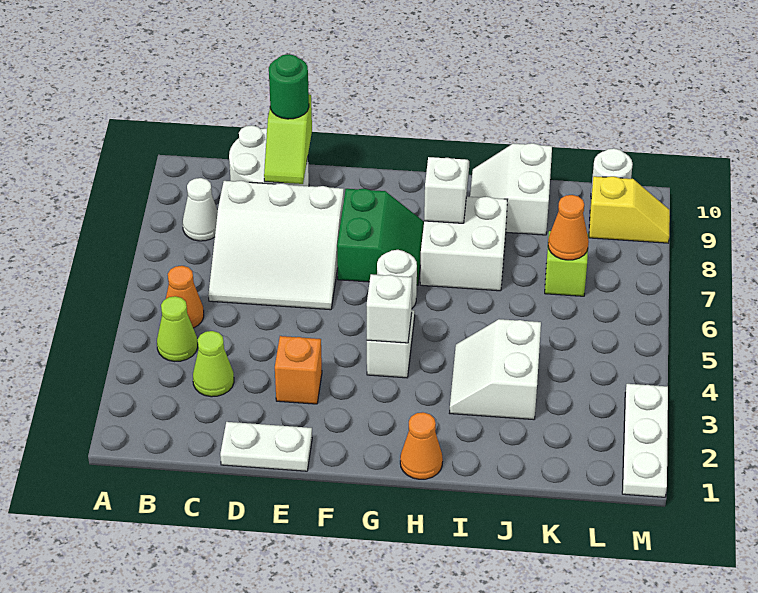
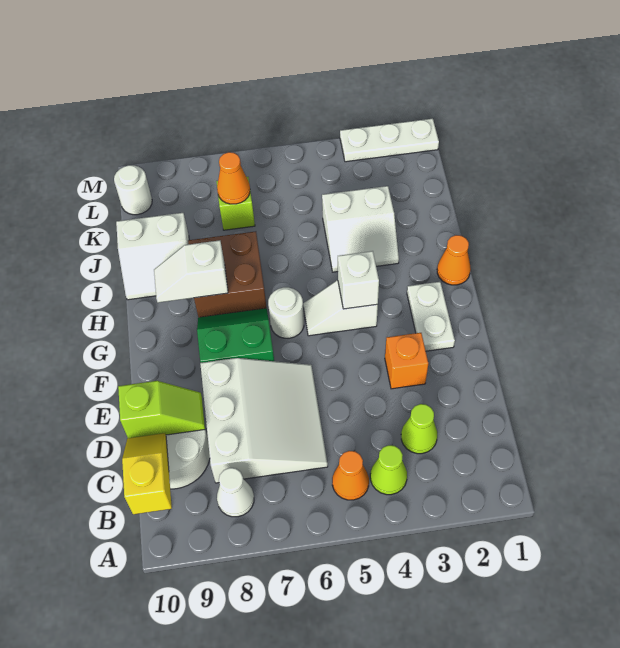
white plate D1:E1 level 1 -> white plate F2:G2 level 1
green round brick D10 level 3 -> none
white brick H7:I8 level 1 -> brown brick H7:I8 level 1
yellow slope L9:M9 level 1 top L -> yellow slope B10:C10 level 2 top B

